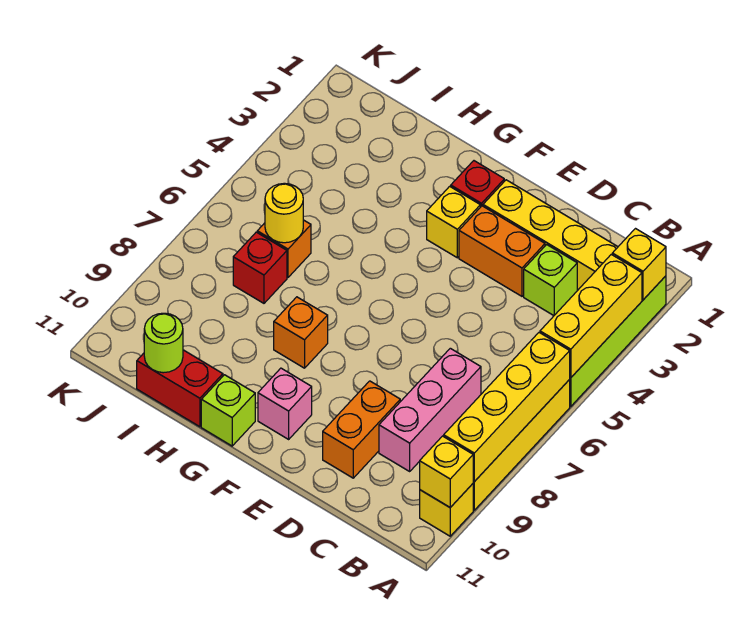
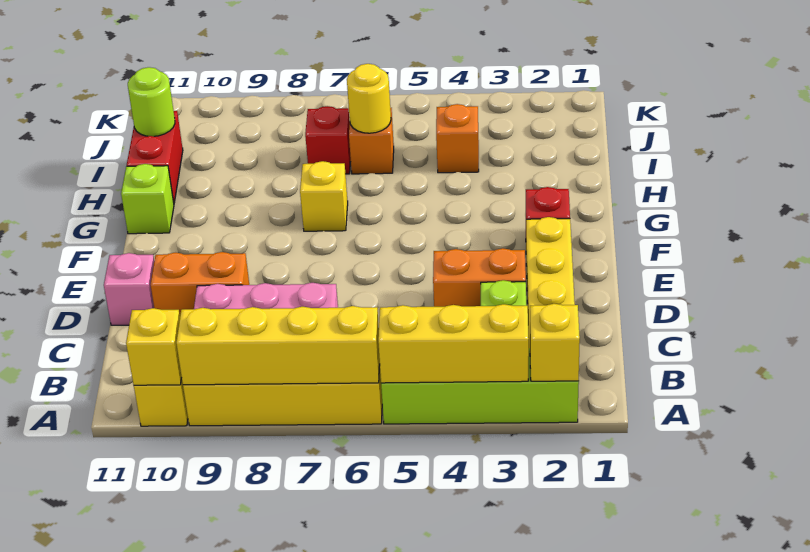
orange brick D3:E3 level 1 -> orange brick D3:D4 level 1
yellow brick F3 level 1 -> yellow brick G7 level 1
pink brick F10 level 1 -> pink brick D11 level 1
orange brick G8 level 1 -> orange brick I4 level 1

